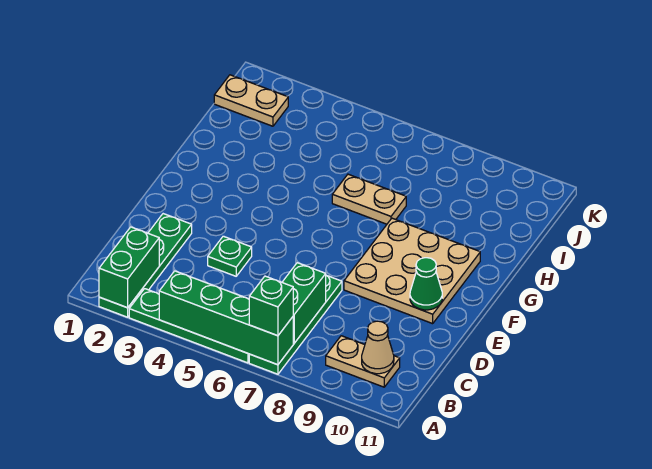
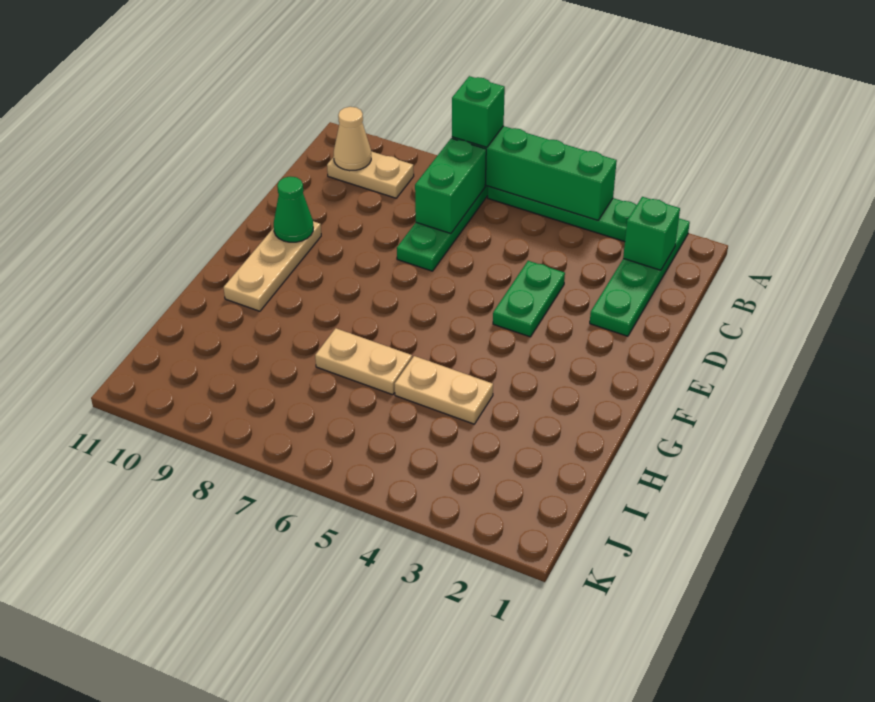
green brick A2:B2 level 2 -> green brick B2 level 2
green plate D4 level 1 -> green plate D4:E4 level 1
tan plate E8:G10 level 1 -> tan plate E10:G10 level 1
tan plate J1:J2 level 1 -> tan plate H4:H5 level 1

